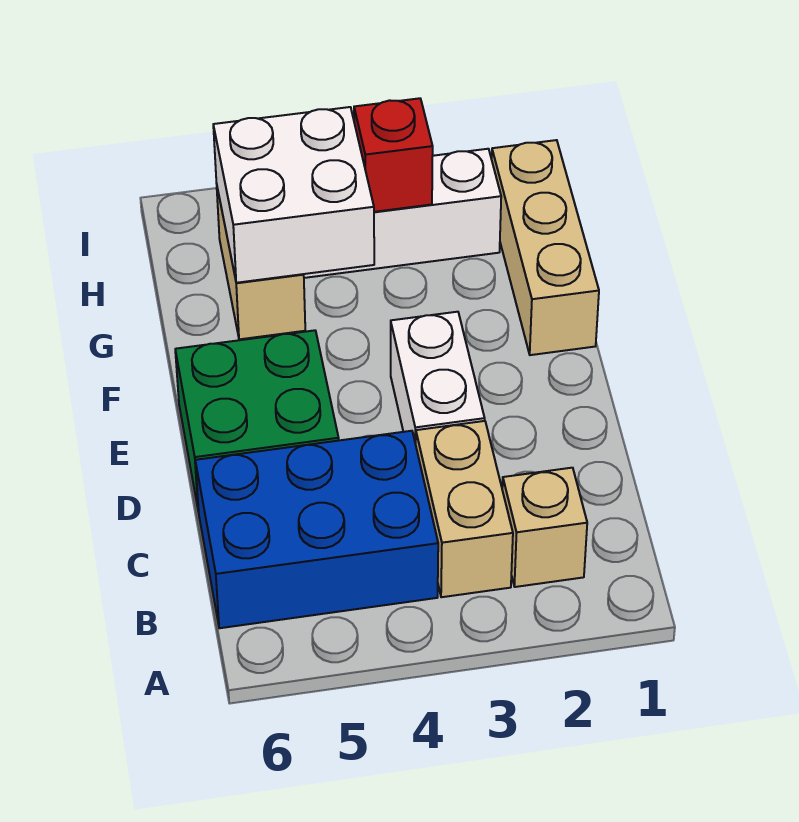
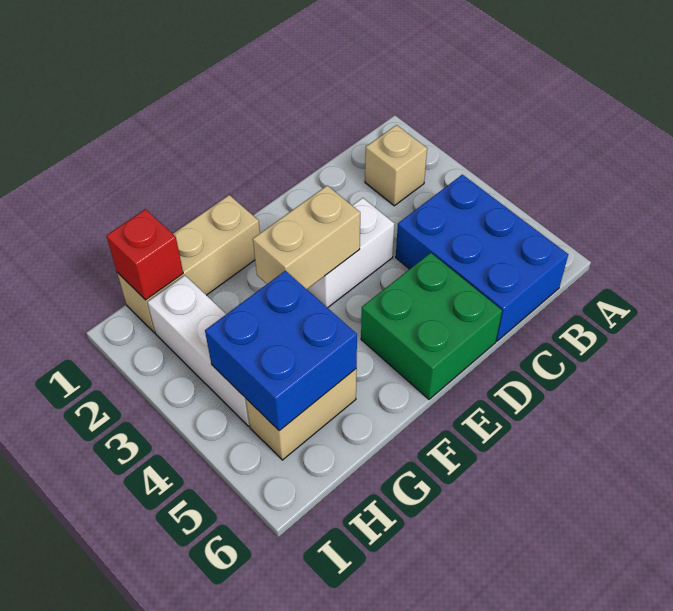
tan brick B3:C3 level 1 -> tan brick E3:F3 level 2
white brick G4:H5 level 2 -> blue brick G4:H5 level 2
red brick H3 level 2 -> red brick H1 level 2

